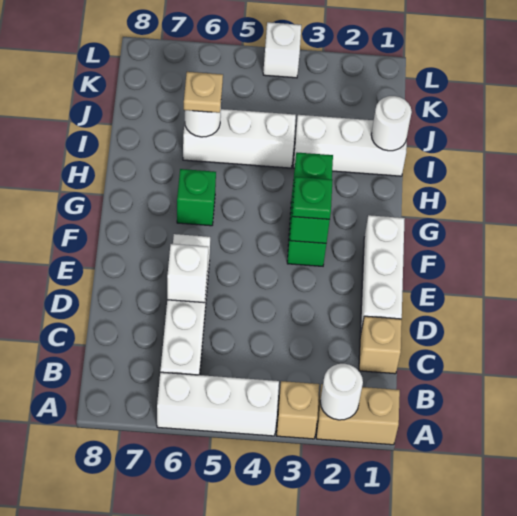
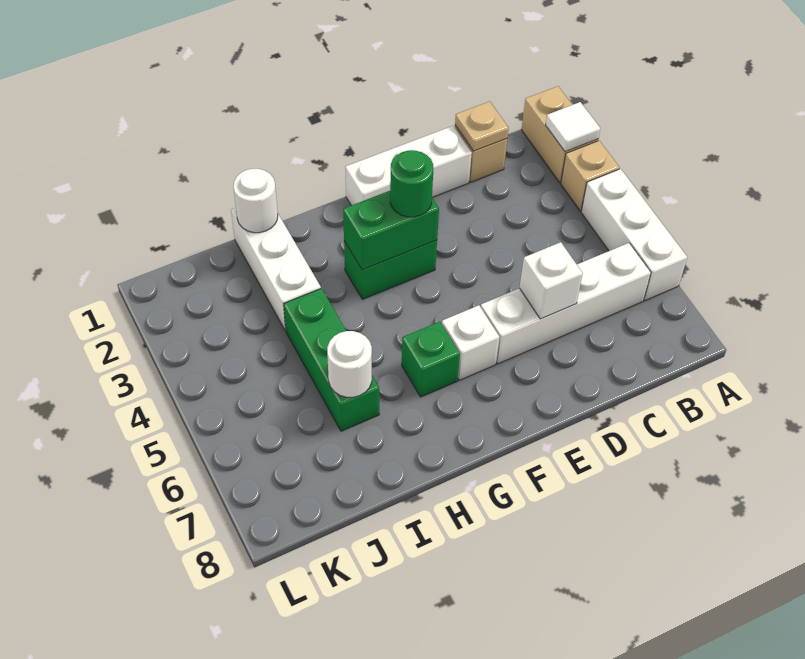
white round brick A2 level 2 -> white tile A2 level 2
green plate F3 level 3 -> green round brick F3 level 3
white brick I4:I6 level 1 -> green brick I4:I6 level 1
tan plate I6 level 3 -> tan plate C1 level 2
white brick L4 level 1 -> white brick F6 level 1

